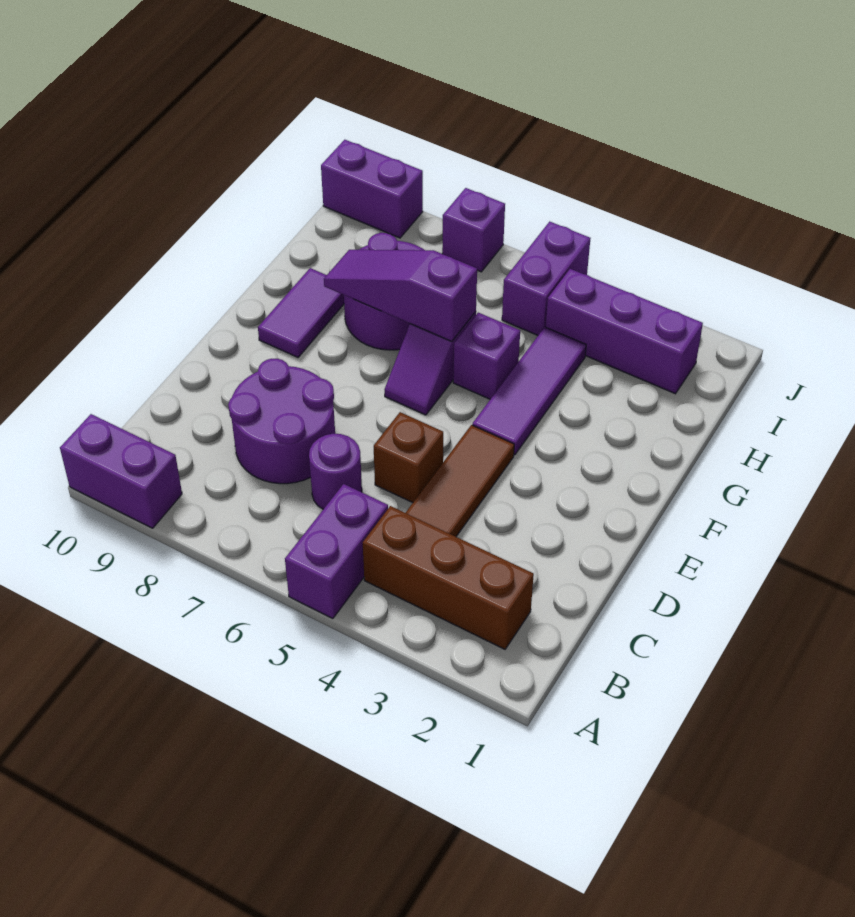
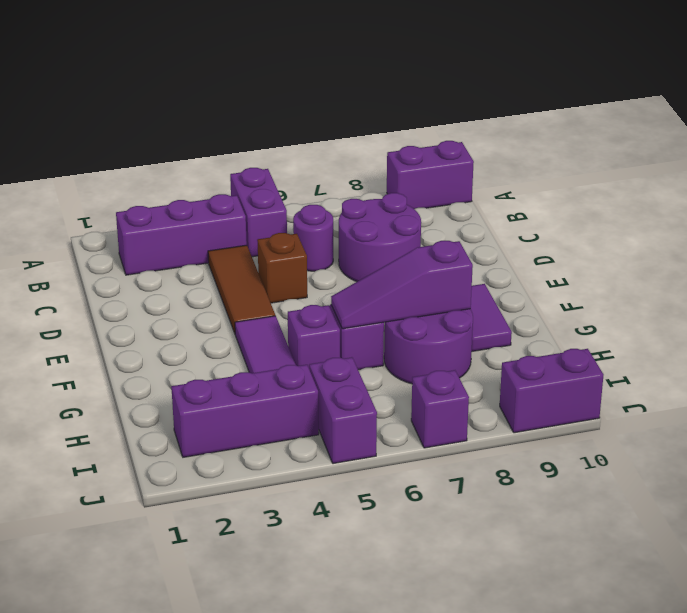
brown brick B2:B4 level 1 -> purple brick B2:B4 level 1
purple slope G6:G8 level 2 top 6 -> purple slope G6:G8 level 2 top 8

